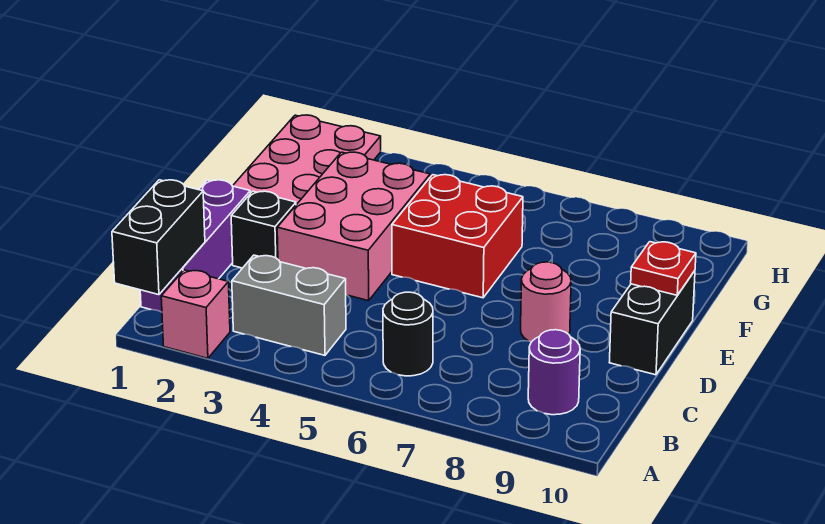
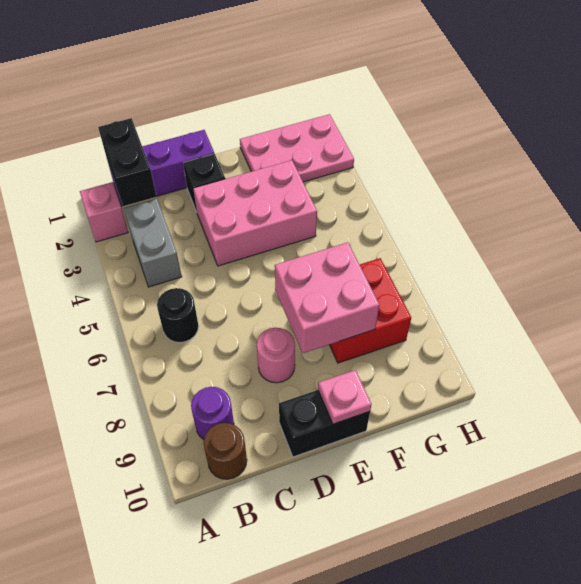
black brick A1:B1 level 2 -> black brick B1:B2 level 2
none -> brown round brick B10 level 1
red brick E5:F6 level 1 -> red brick F7:G8 level 1
none -> pink brick E7:F8 level 2
red plate E10 level 2 -> pink plate E10 level 2

